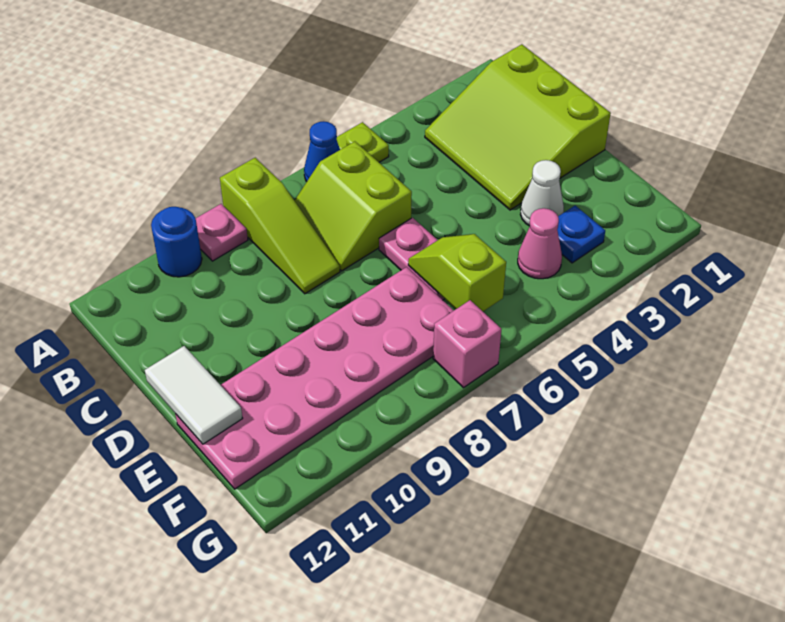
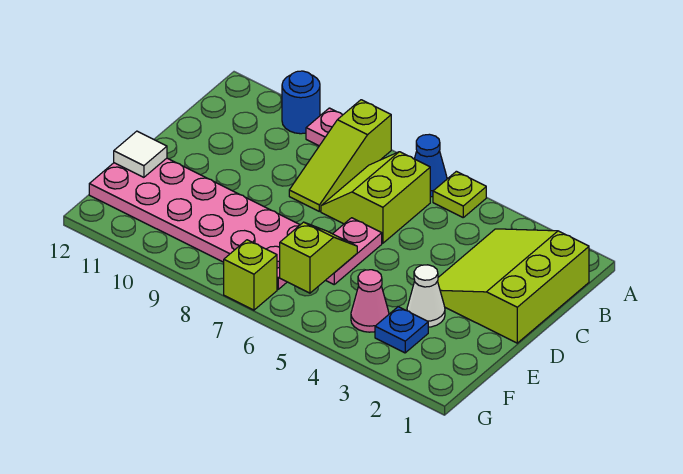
white tile D12:E12 level 2 -> white tile E12 level 2
pink brick G7 level 1 -> lime brick G7 level 1

